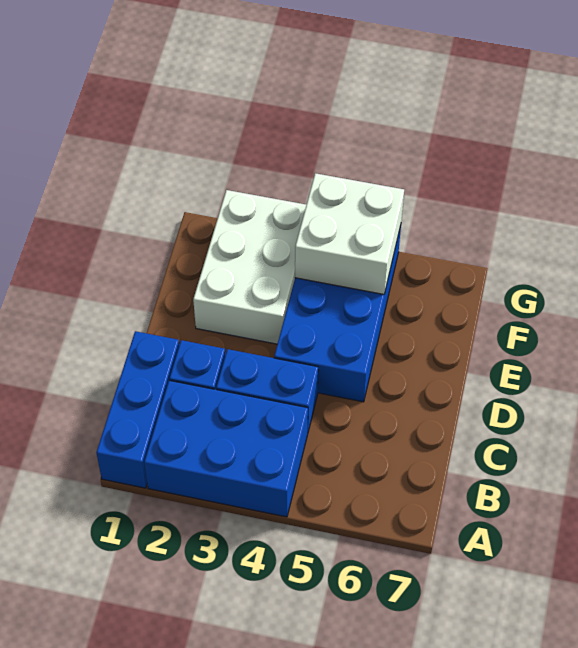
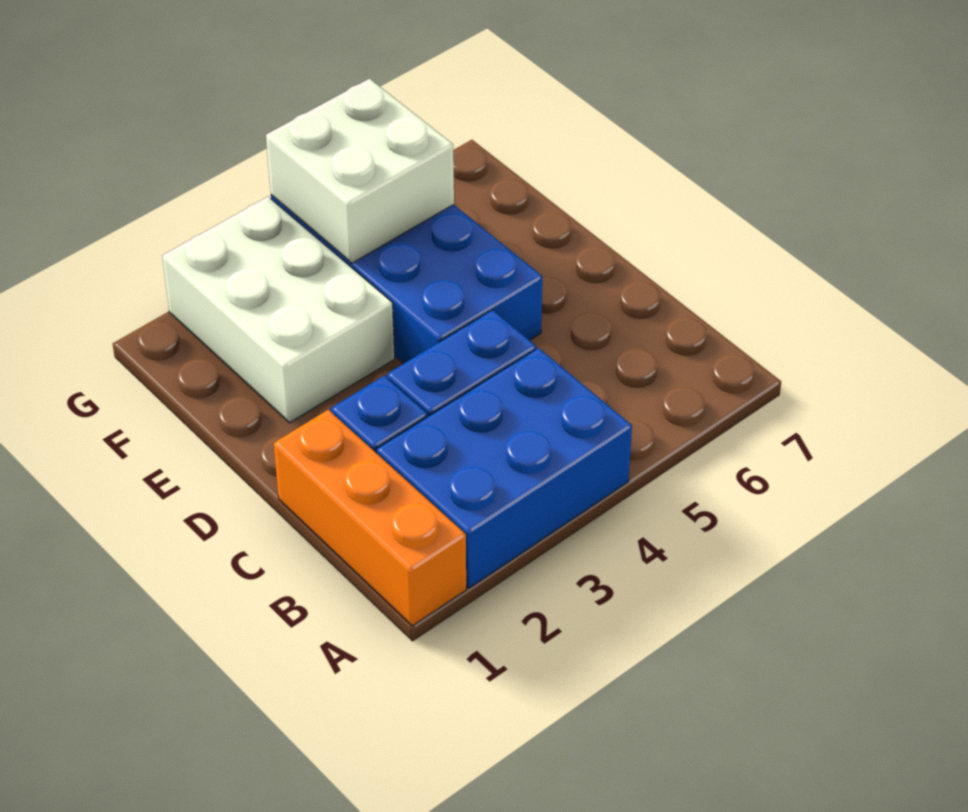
blue brick A1:C1 level 1 -> orange brick A1:C1 level 1

